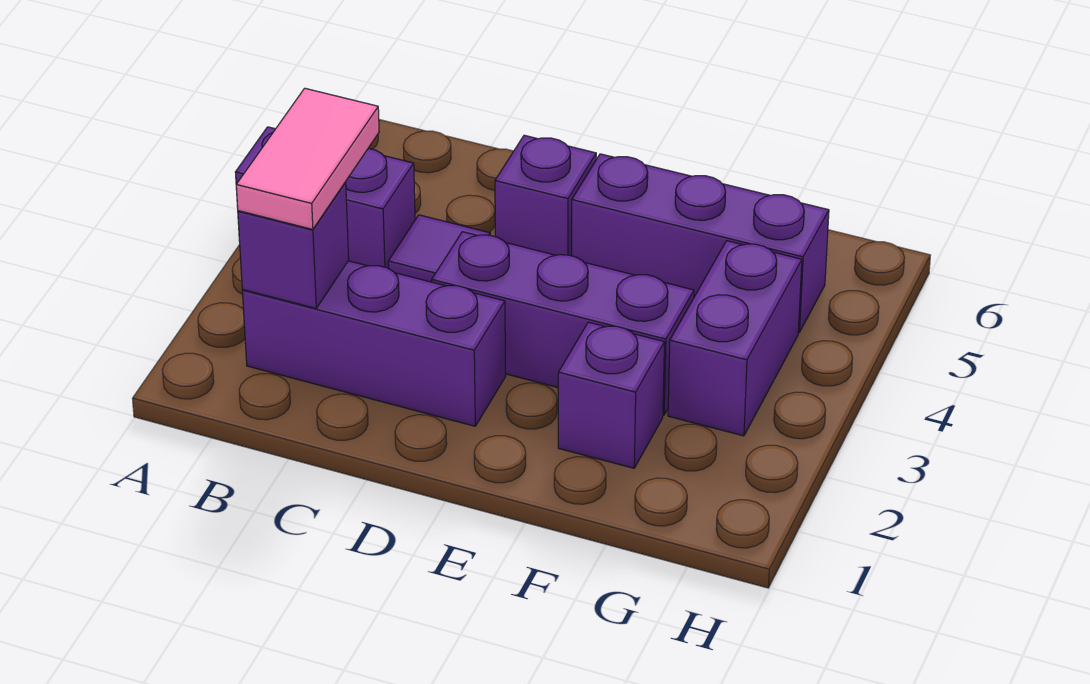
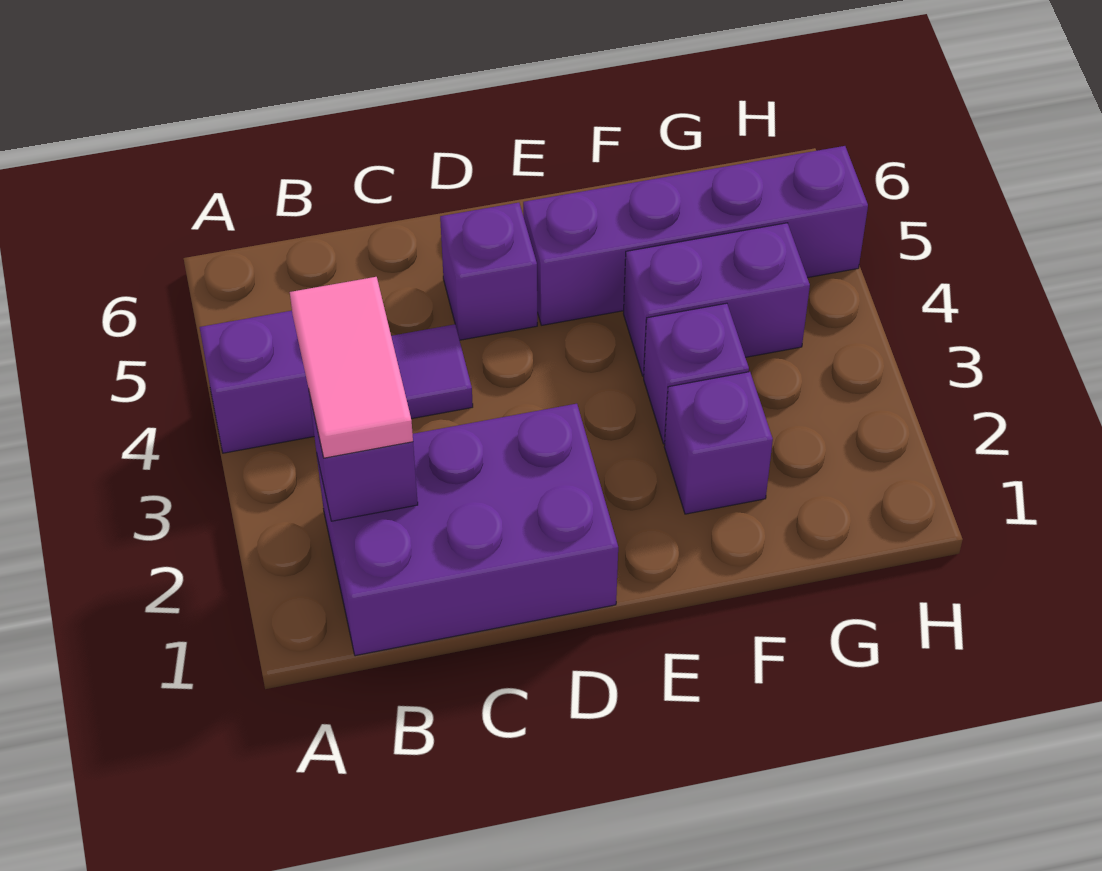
purple brick B2:D2 level 1 -> purple brick B1:D2 level 1
purple brick D3:F3 level 1 -> purple brick F3 level 1
purple brick E5:G5 level 1 -> purple brick E5:H5 level 1
purple brick G3:G4 level 1 -> purple brick F4:G4 level 1

